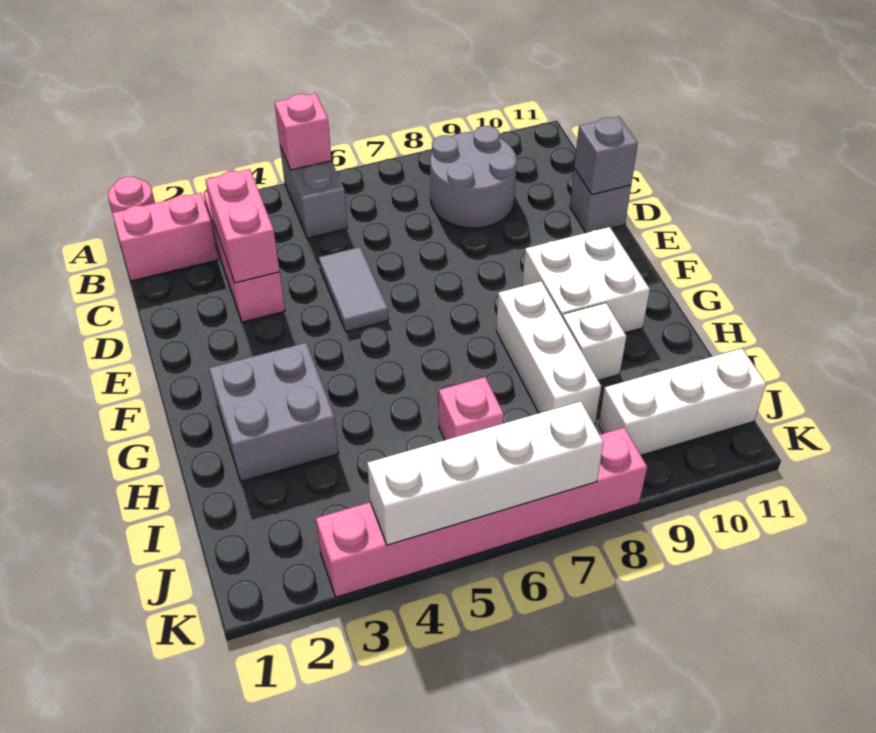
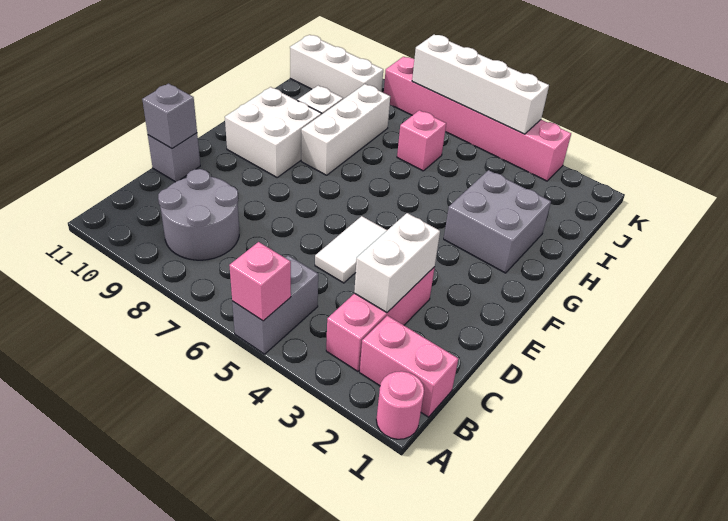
pink brick C3:D3 level 2 -> white brick C3:D3 level 2
grey tile D5:E5 level 1 -> white tile D5:E5 level 1

